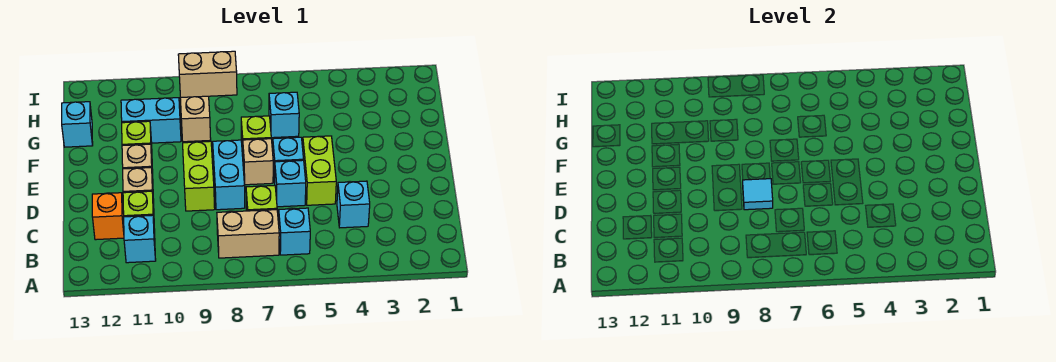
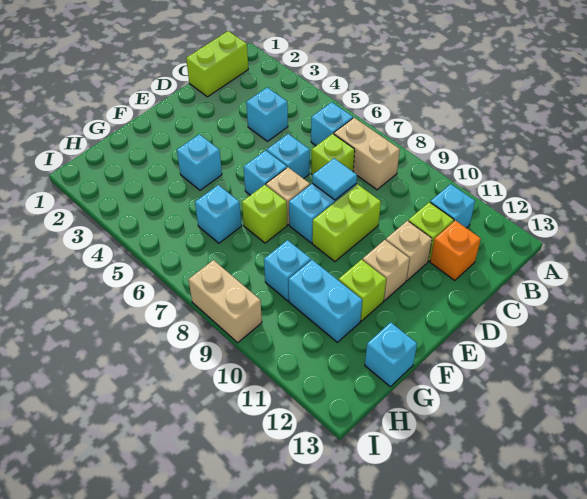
lime brick D5:E5 level 1 -> lime brick B1:C1 level 1
none -> cyan brick F4 level 1
tan brick G9 level 1 -> cyan brick G9 level 1

